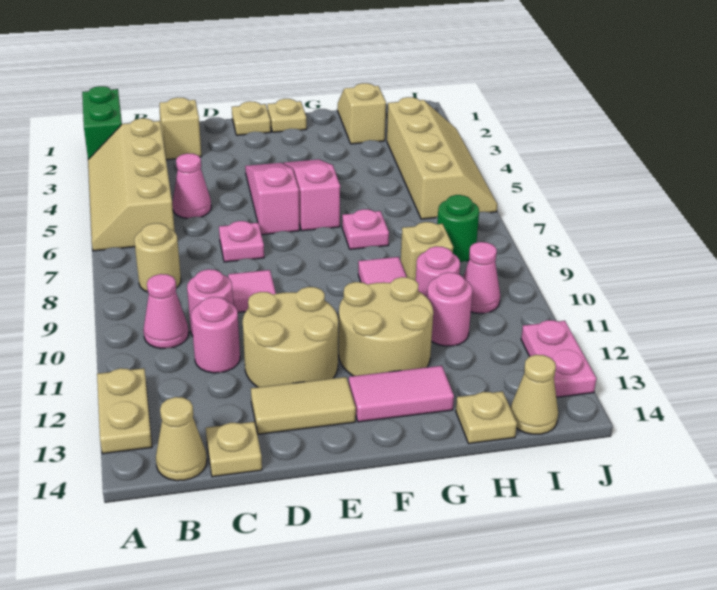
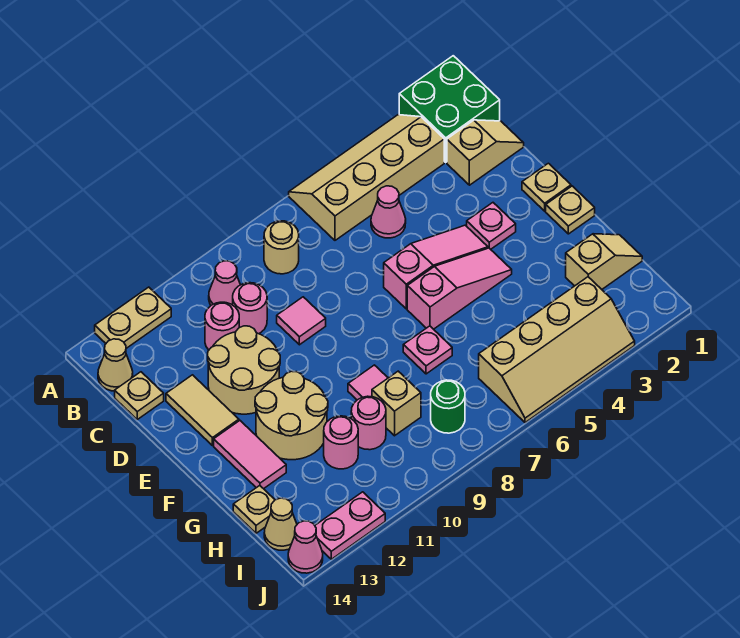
green brick A1:A2 level 1 -> green brick A1:B2 level 1
pink plate D7 level 1 -> pink plate E3 level 1
pink cone I10 level 1 -> pink cone J14 level 1

